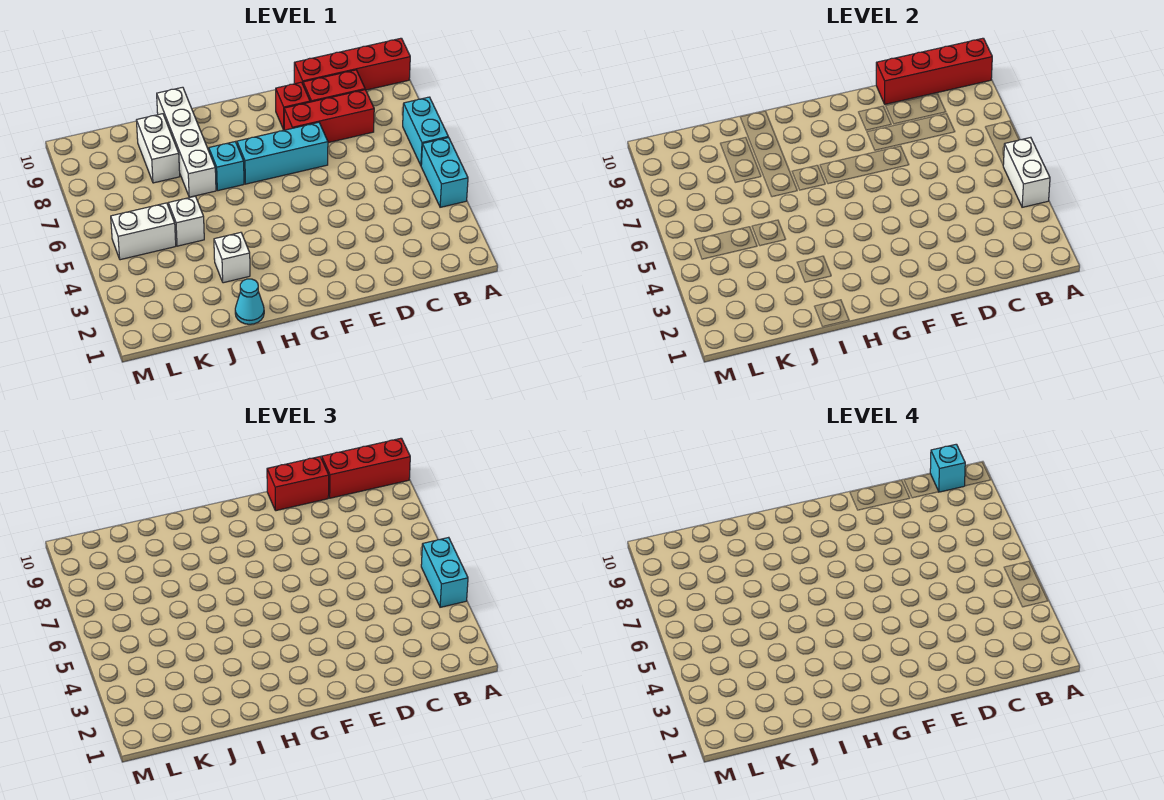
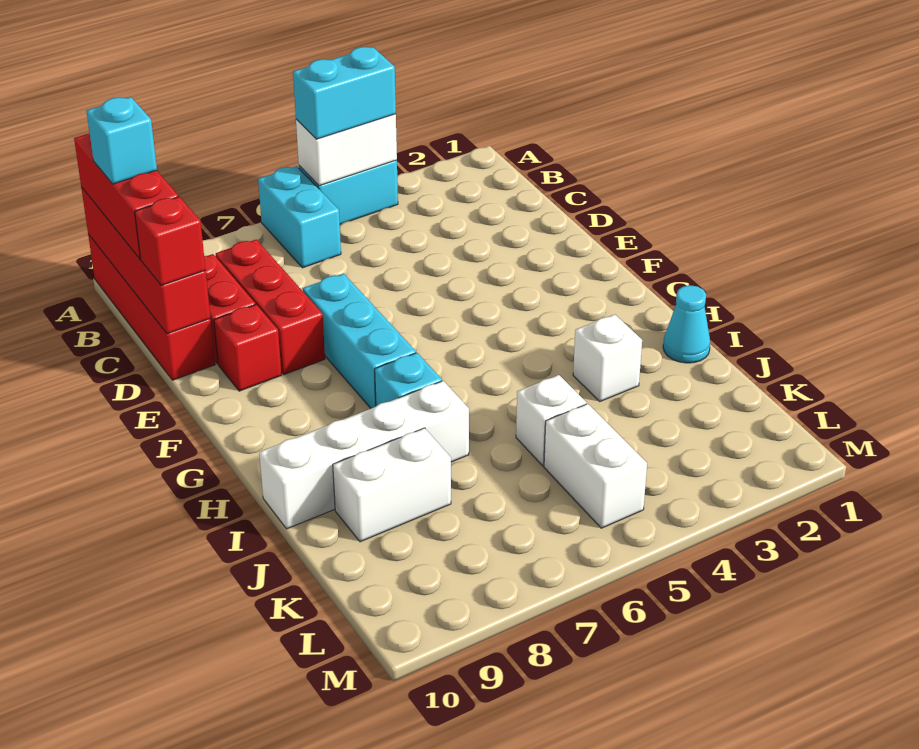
cyan brick A6:A7 level 1 -> cyan brick A6:B6 level 1
red brick D10:E10 level 3 -> red brick D10 level 3

